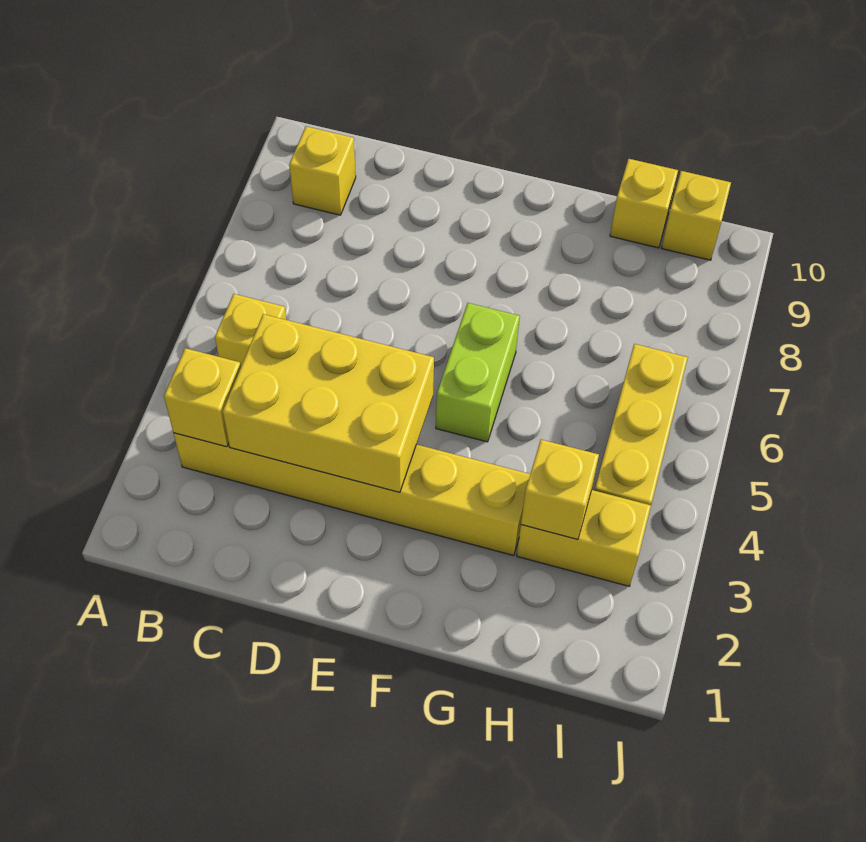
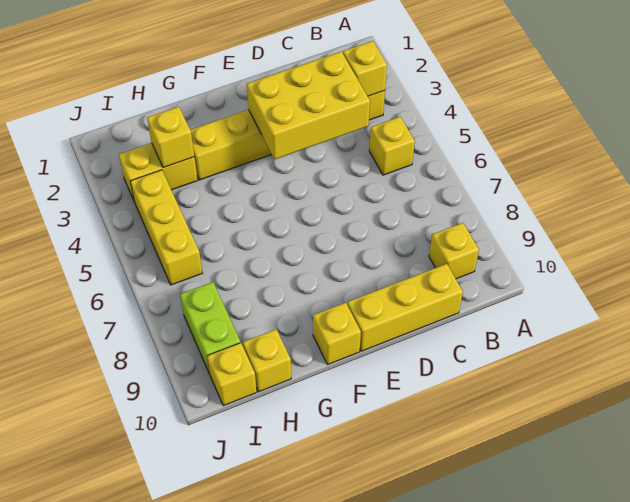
none -> yellow brick C10:E10 level 1
lime brick F5:F6 level 1 -> lime brick I8:I9 level 1
none -> yellow brick F10 level 1

